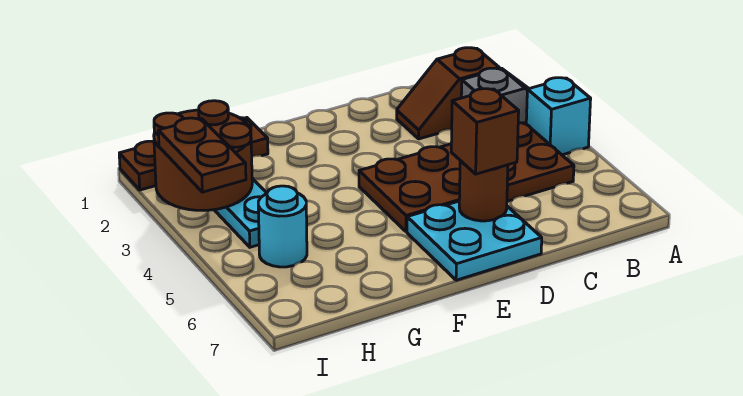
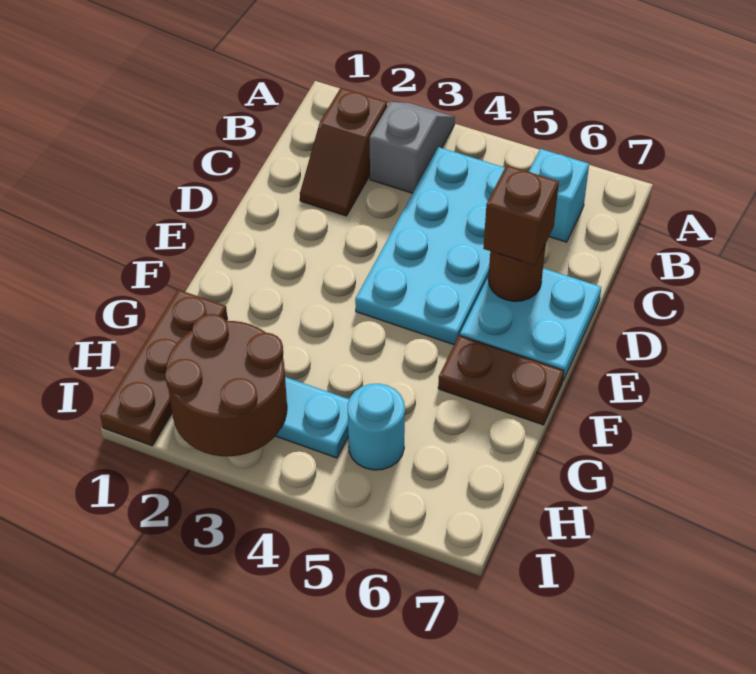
cyan brick A4 level 1 -> cyan brick B6 level 1
brown plate B4:E5 level 1 -> cyan plate B4:E5 level 1
brown plate I3:I4 level 3 -> brown plate F6:F7 level 1

